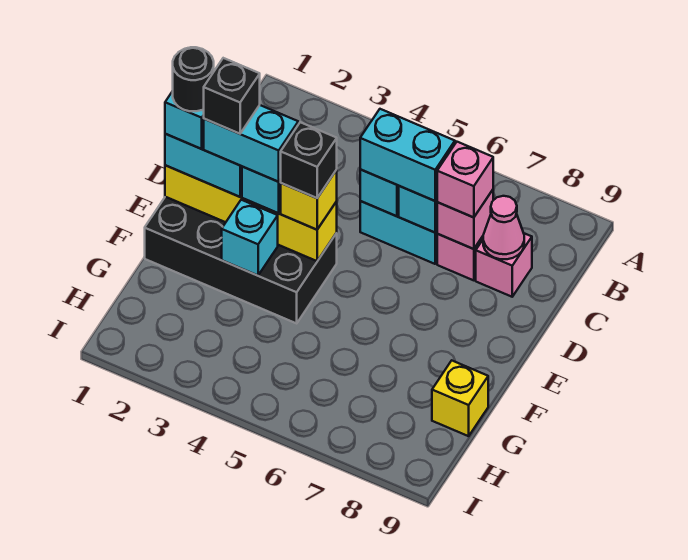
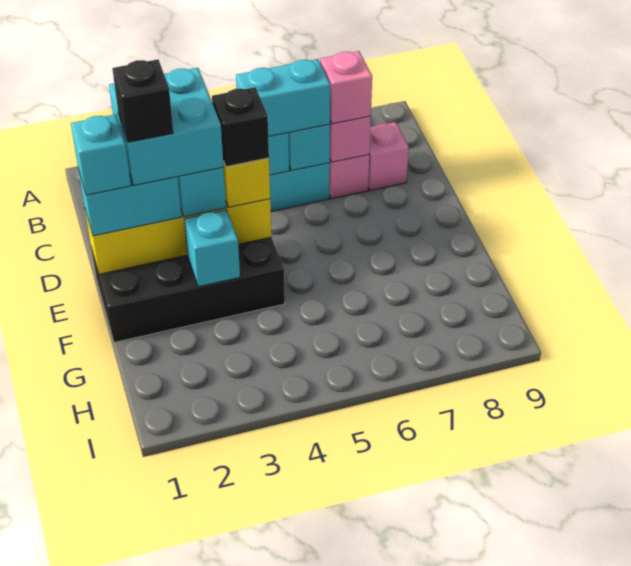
pink cone C8 level 2 -> none
black round brick E1 level 5 -> none
cyan brick E2:E3 level 4 -> cyan brick D2:E3 level 4
yellow brick G9 level 1 -> none

